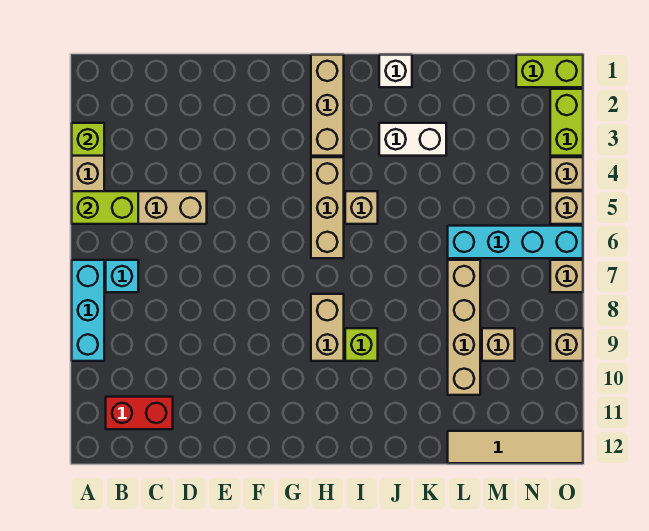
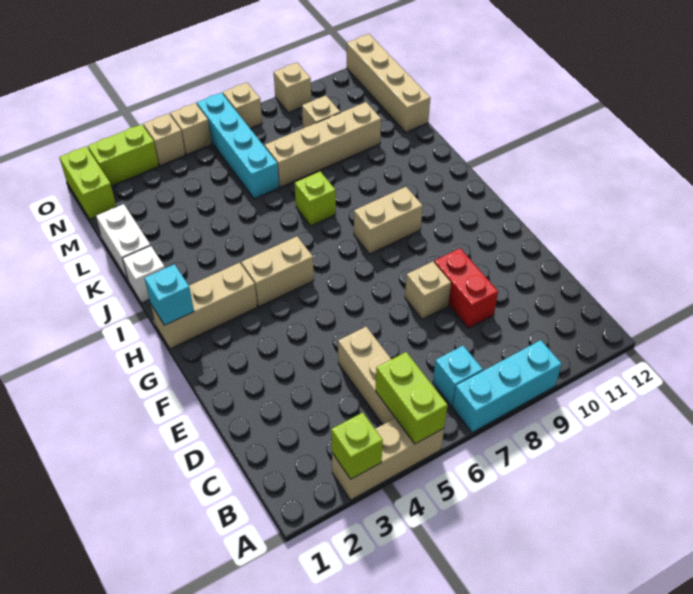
red brick B11:C11 level 1 -> red brick D9:E9 level 1
none -> cyan brick H1 level 2
tan brick H4:H6 level 1 -> tan brick H4:H5 level 1
tan brick I5 level 1 -> tan brick E8 level 1
lime brick I9 level 1 -> lime brick J7 level 1
white brick J3:K3 level 1 -> white brick K1:L1 level 1
tan tile L12:O12 level 1 -> tan brick L12:O12 level 1

